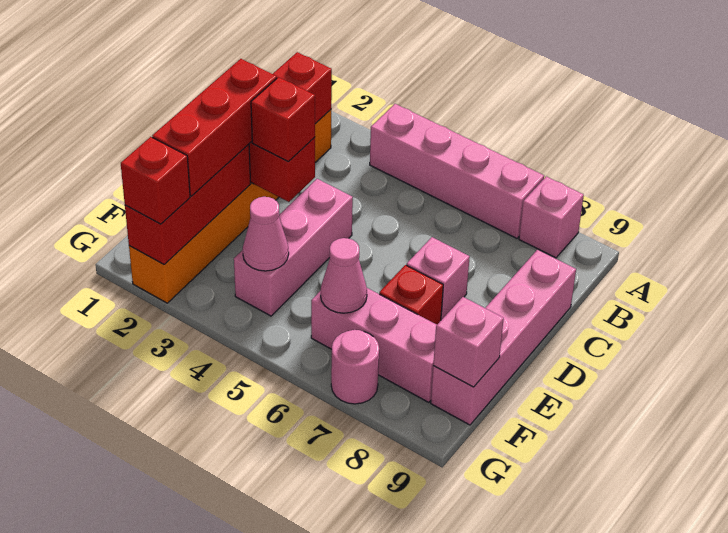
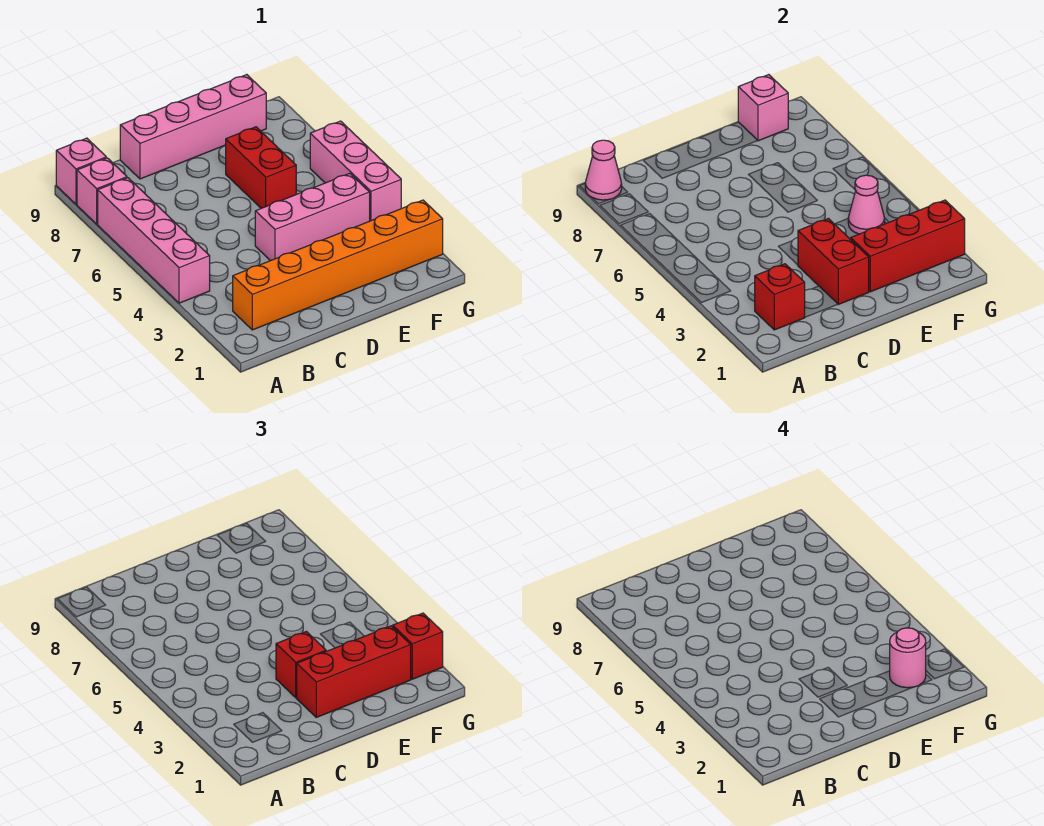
pink brick D7 level 1 -> pink brick A9 level 1
red brick E7 level 1 -> red brick E6:E7 level 1
pink brick F6:F8 level 1 -> pink brick G4:G6 level 1
pink cone F6 level 2 -> pink cone A9 level 2
pink round brick G7 level 1 -> pink round brick F2 level 4

